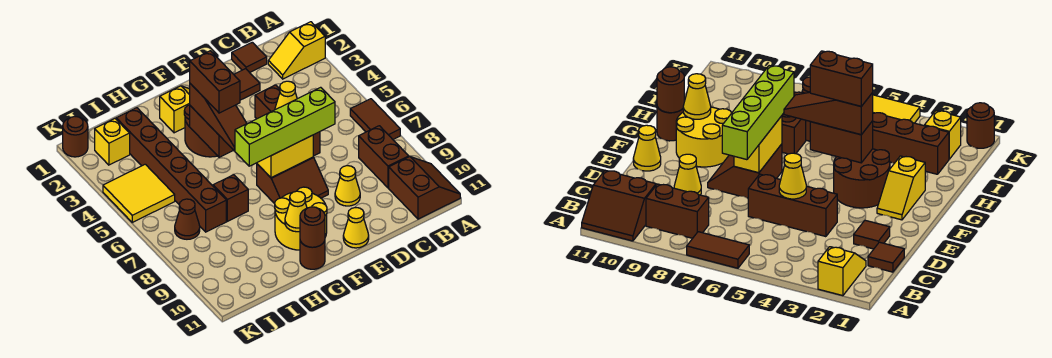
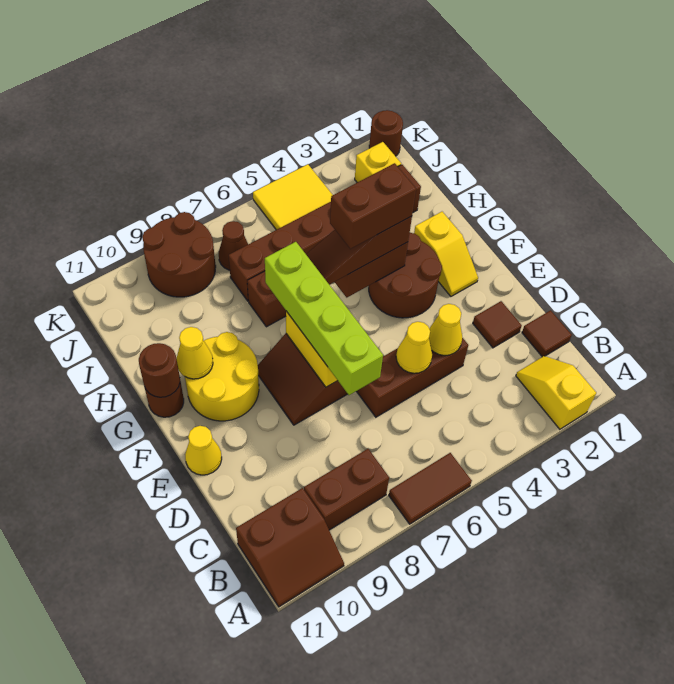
yellow cone D9 level 1 -> yellow cone D4 level 2
none -> brown round brick J8:K9 level 1

